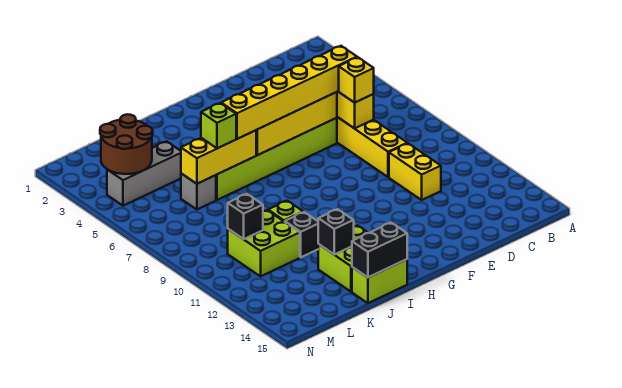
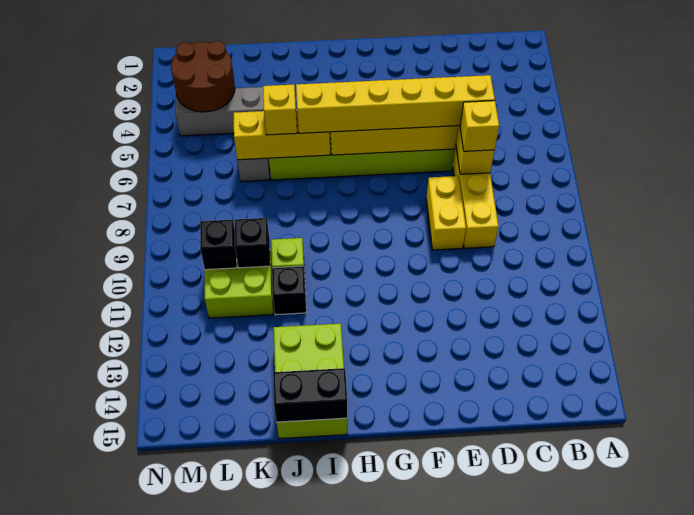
yellow brick D10:D11 level 1 -> yellow brick E8:E9 level 1
lime brick J6 level 3 -> yellow brick J6 level 3
black brick J13 level 2 -> black brick K10 level 2

